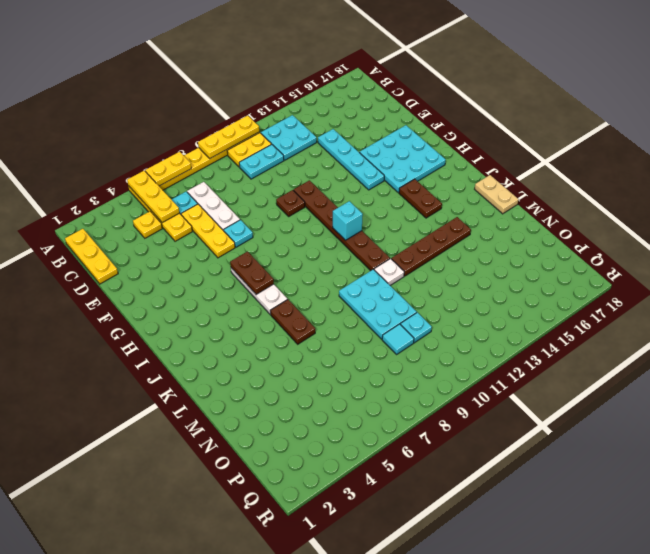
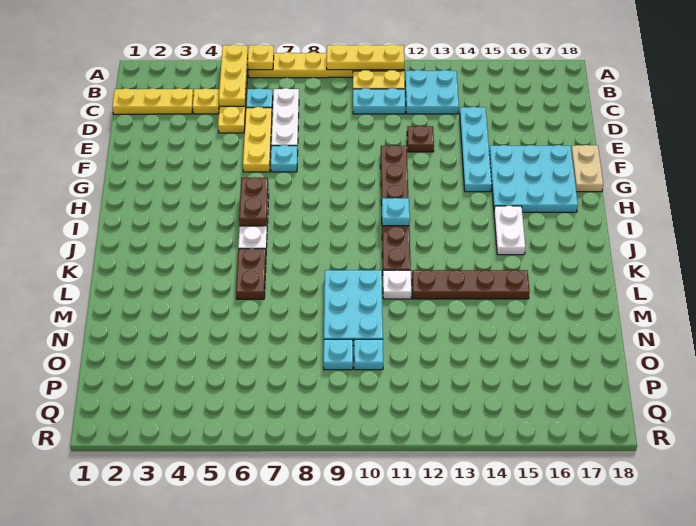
yellow plate A6:A7 level 2 -> yellow plate A6 level 2
yellow plate B1:D1 level 1 -> yellow plate C1:C3 level 1
brown plate F10 level 1 -> brown plate E12 level 1
cyan brick I11 level 2 -> cyan plate I11 level 2
brown plate I15:J15 level 1 -> white plate I15:J15 level 1
tan plate K18:L18 level 1 -> tan plate F18:G18 level 1
cyan tile O9 level 1 -> cyan plate O9 level 1

